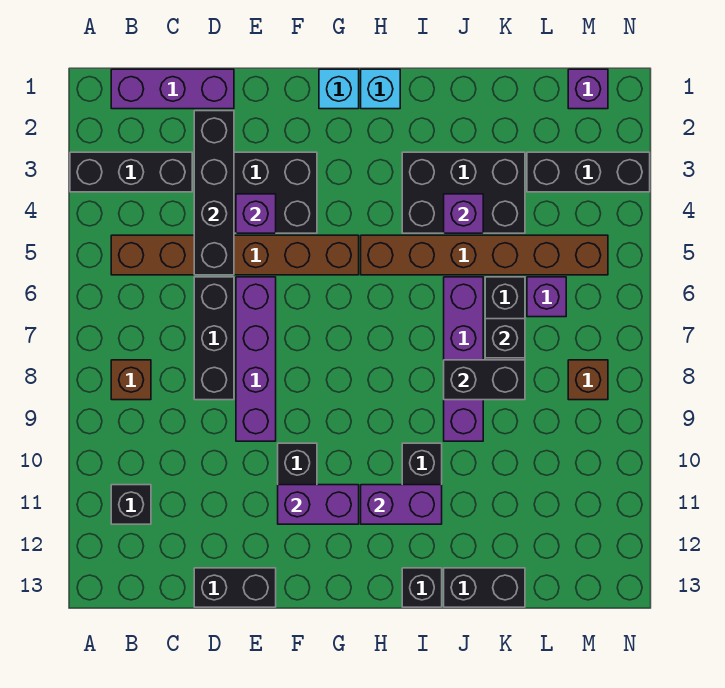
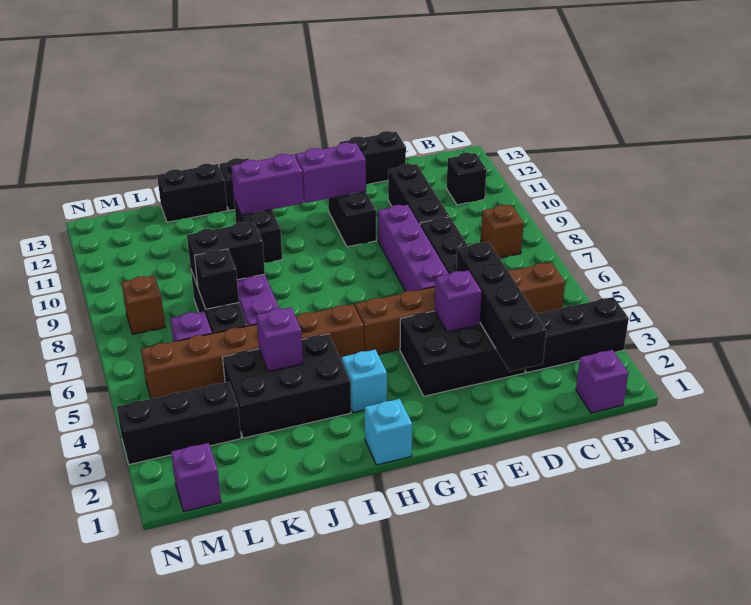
purple brick B1:D1 level 1 -> purple brick B1 level 1
none -> black brick D9:D11 level 1
cyan brick G1 level 1 -> cyan brick H3 level 1

